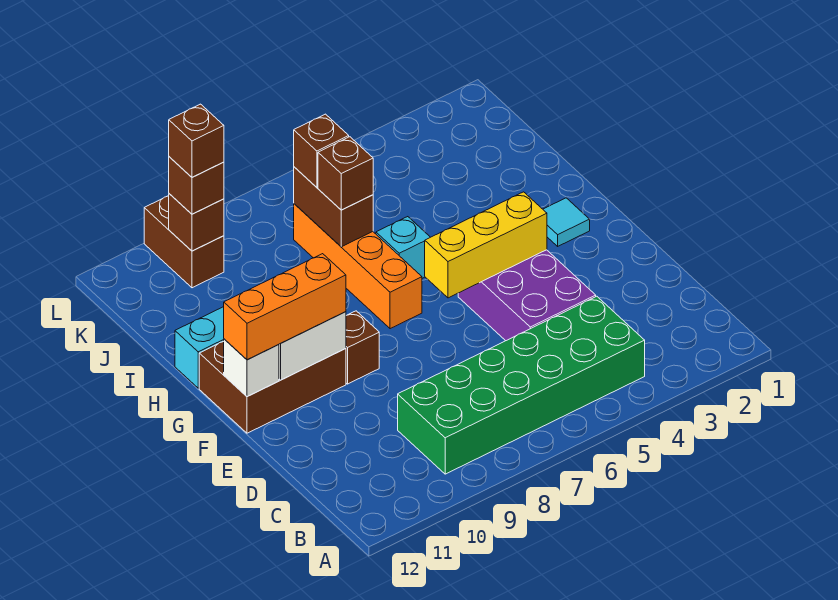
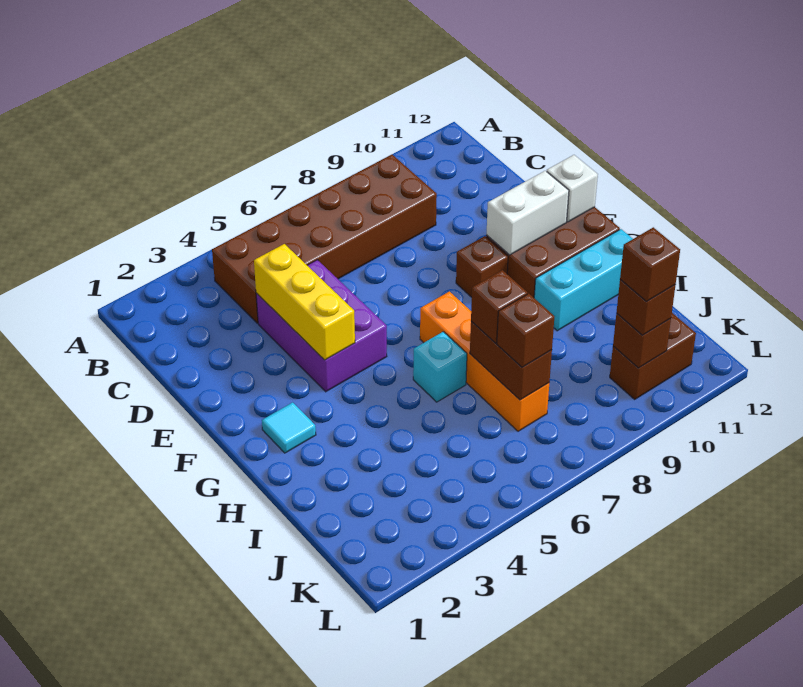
green brick B4:C9 level 1 -> brown brick B4:C9 level 1
yellow brick F4:F6 level 2 -> yellow brick D4:F4 level 2
orange brick F10:F12 level 3 -> none
brown brick K10:L10 level 1 -> brown brick K10:K11 level 1

